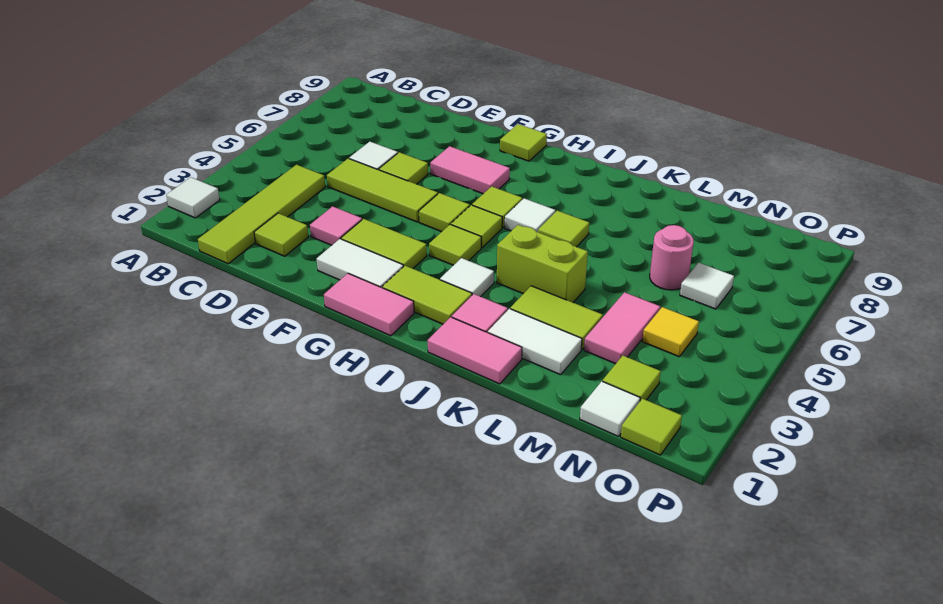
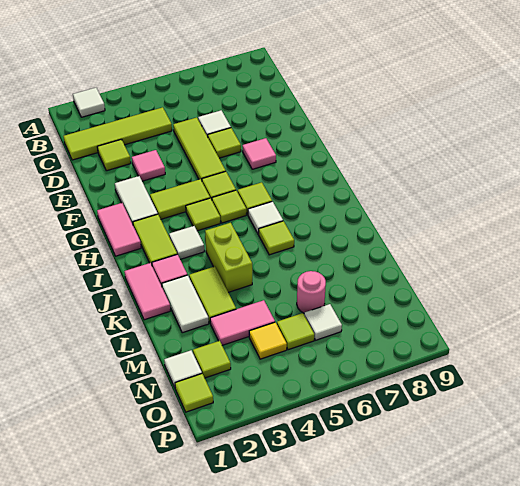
lime tile F3:G3 level 1 -> lime tile G3:G4 level 1
pink tile F7:G7 level 1 -> pink tile F7 level 1
lime tile G9 level 1 -> lime tile N5 level 1

